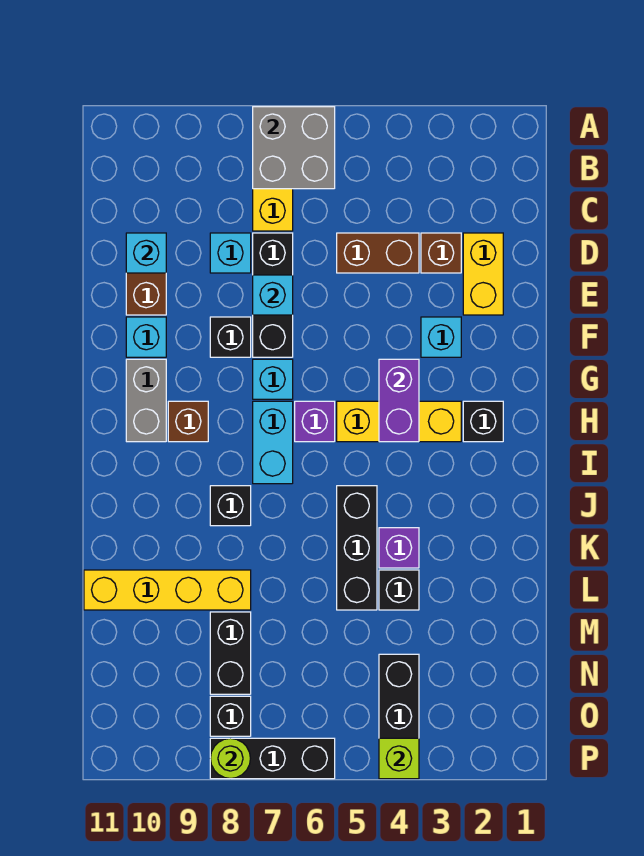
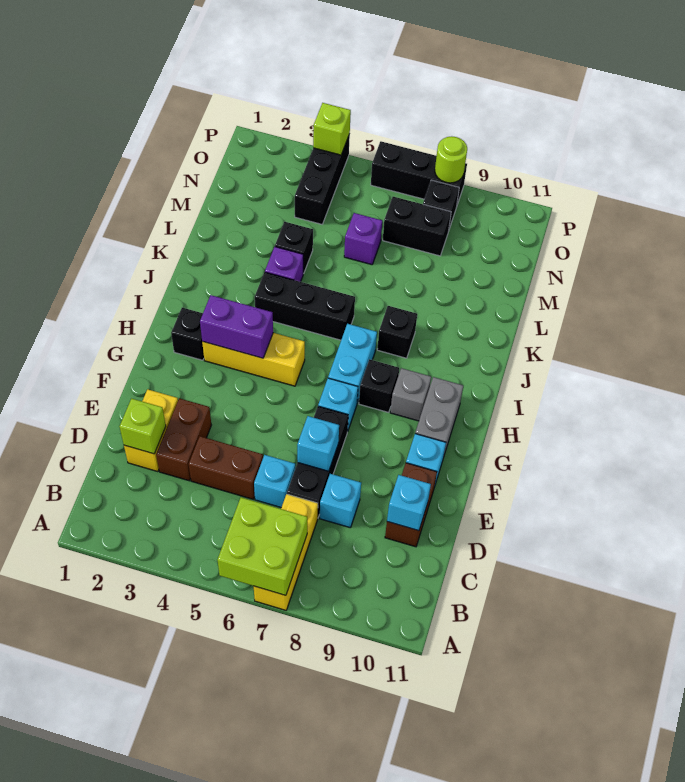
grey brick A6:B7 level 2 -> lime brick A6:B7 level 2
none -> lime brick D2 level 2
brown brick D3 level 1 -> brown brick D3:E3 level 1
cyan brick F3 level 1 -> cyan brick D6 level 1
black brick F8 level 1 -> black brick H8 level 1
purple brick G4:H4 level 2 -> purple brick H3:H4 level 2
purple brick H6 level 1 -> purple brick M6 level 1
brown brick H9 level 1 -> grey brick H9 level 1
black brick J5:L5 level 1 -> black brick J4:J6 level 1
yellow brick L8:L11 level 1 -> none
black brick M8:N8 level 1 -> black brick N7:N8 level 1

